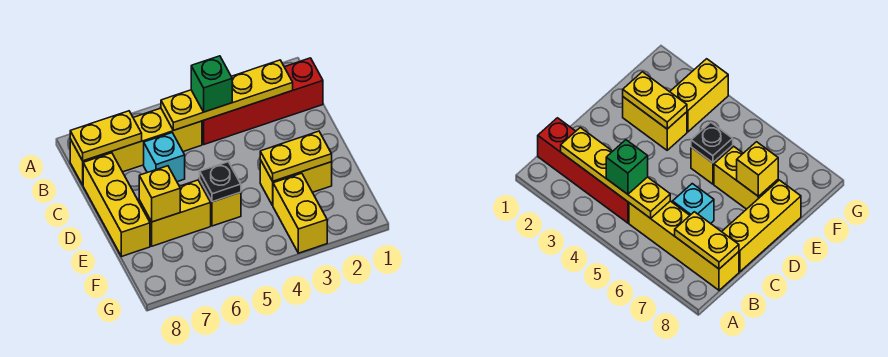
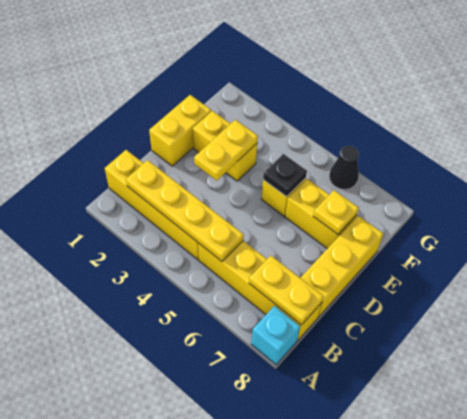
red brick B1:B4 level 1 -> yellow brick B1:B4 level 1
green brick B4 level 3 -> none
cyan brick C6 level 1 -> cyan brick A8 level 1
yellow plate E2:E3 level 2 -> yellow plate D3:E3 level 2
yellow brick E7 level 2 -> yellow plate E7 level 2
yellow brick F3:G3 level 1 -> yellow brick D1:E1 level 1
none -> black cone G6 level 1

